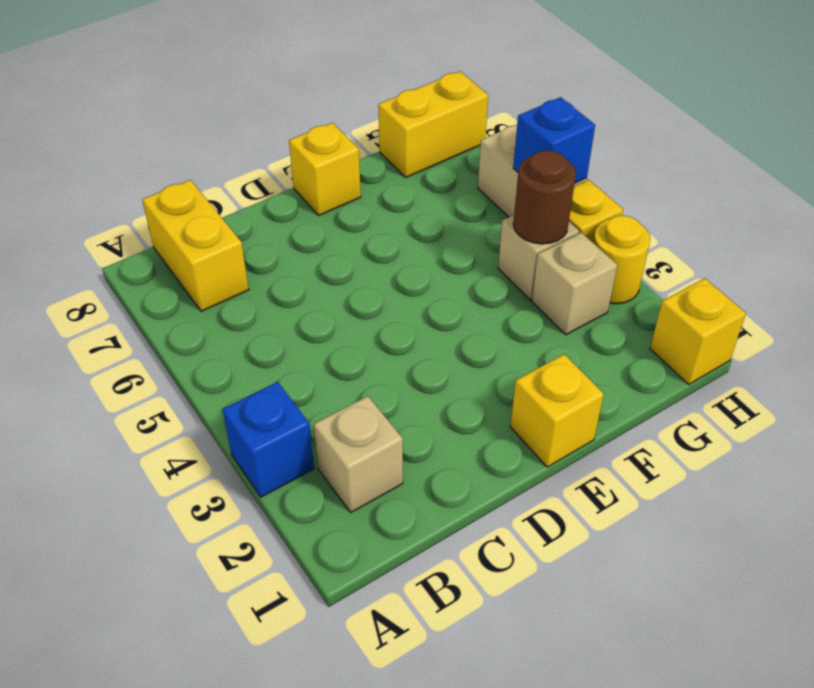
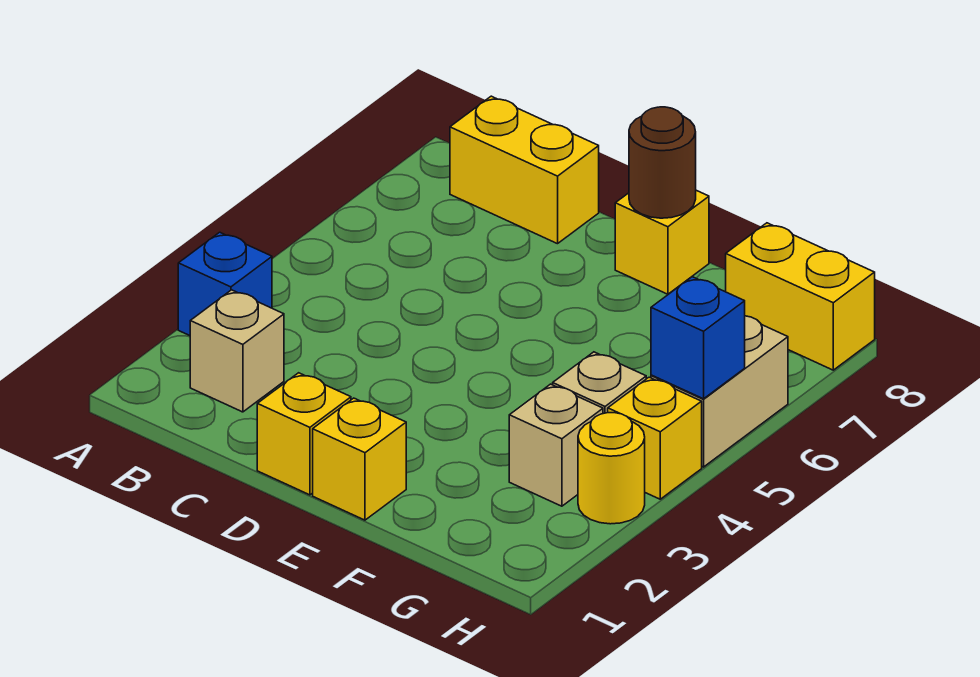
yellow brick B7:B8 level 1 -> yellow brick B8:C8 level 1
brown round brick G4 level 2 -> brown round brick E8 level 2
yellow brick H1 level 1 -> yellow brick D1 level 1

